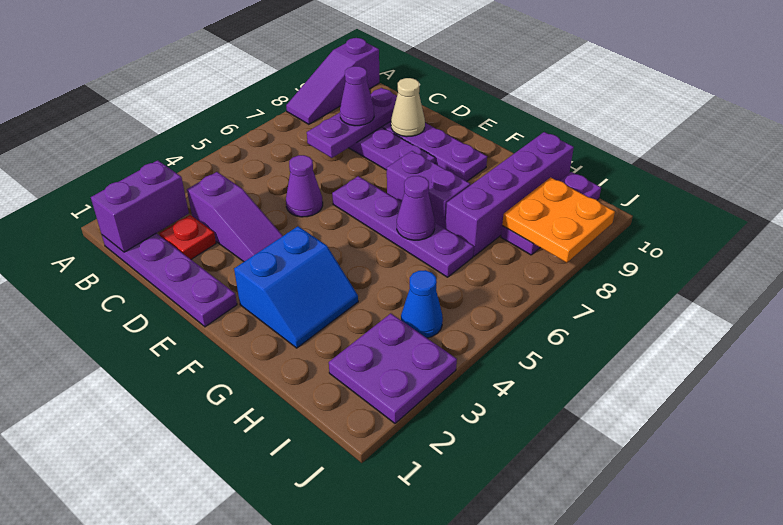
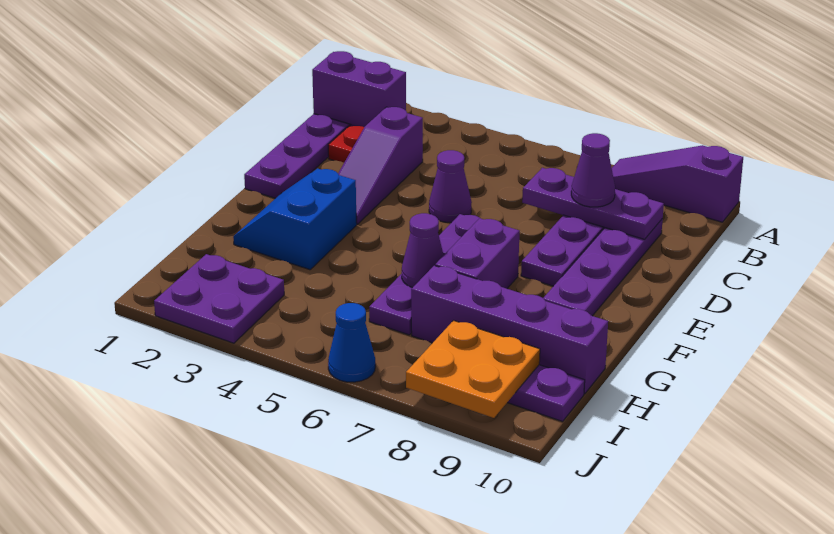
tan cone D9 level 2 -> none
blue slope F2:G3 level 1 top F -> blue slope F2:G3 level 1 top 3
blue cone I4 level 1 -> blue cone J6 level 1

